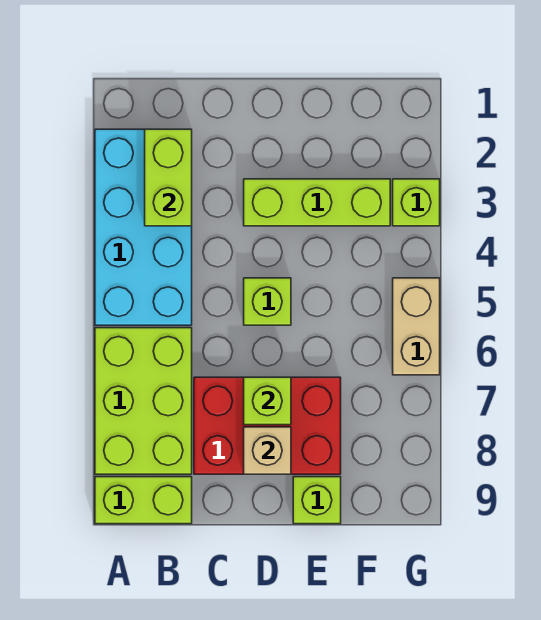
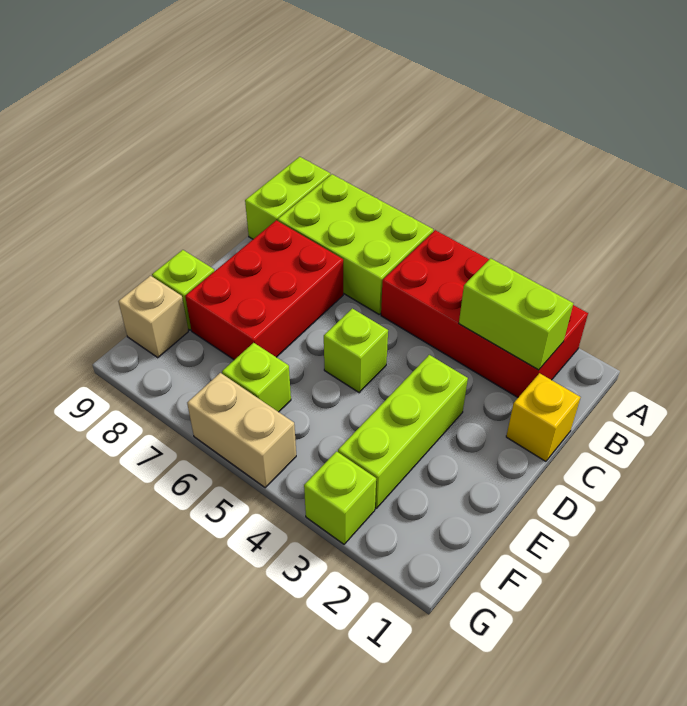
cyan brick A2:B5 level 1 -> red brick A2:B5 level 1
none -> yellow brick C1 level 1
lime brick D7 level 2 -> lime brick F6 level 1
tan brick D8 level 2 -> tan brick F9 level 1

